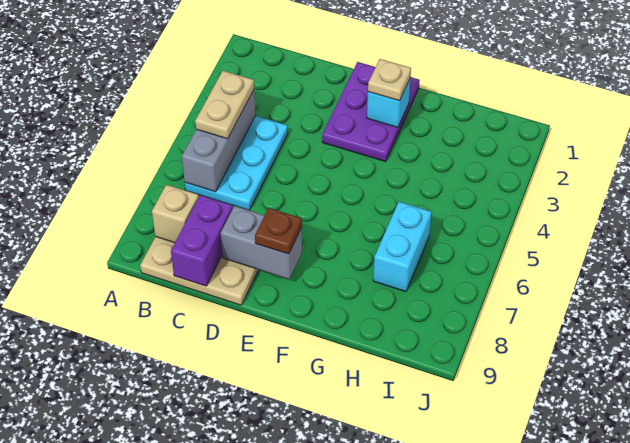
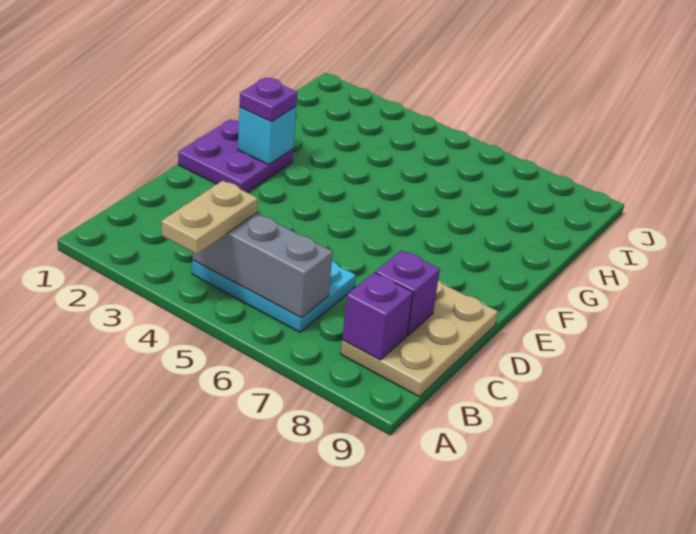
tan plate B4:B5 level 3 -> tan plate A4:B4 level 3
tan brick B8 level 2 -> purple brick B8 level 2
purple brick C8:C9 level 2 -> purple brick C8 level 2
grey brick D8:E8 level 2 -> none
purple plate E1:F3 level 1 -> purple plate E1:F2 level 1
brown plate E8 level 3 -> none
tan plate F2 level 3 -> purple plate F2 level 3
cyan brick H6:H7 level 1 -> none

